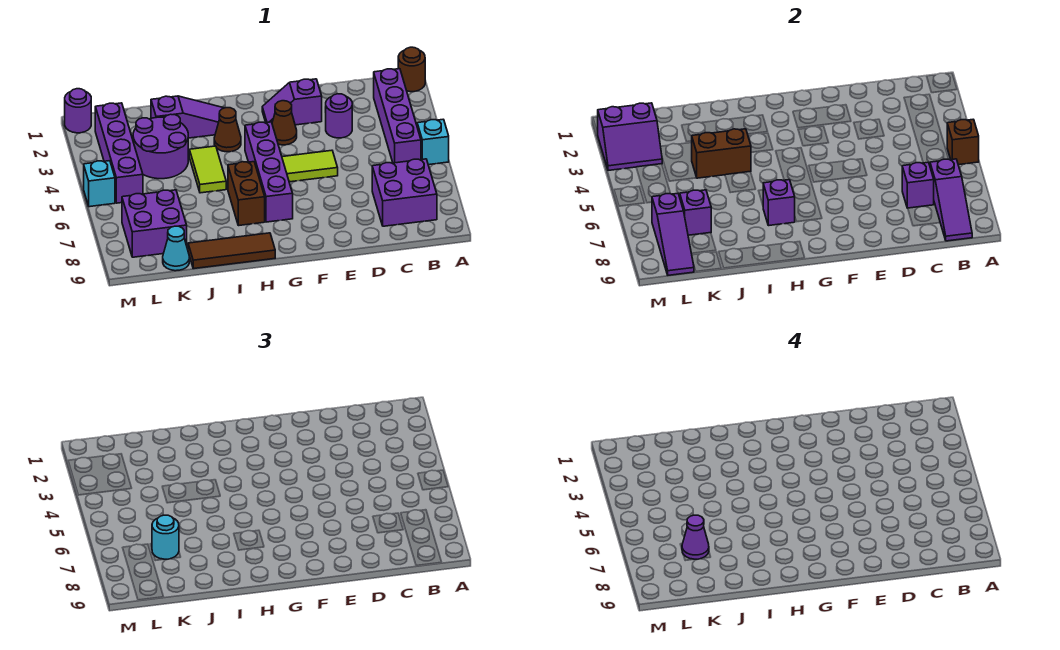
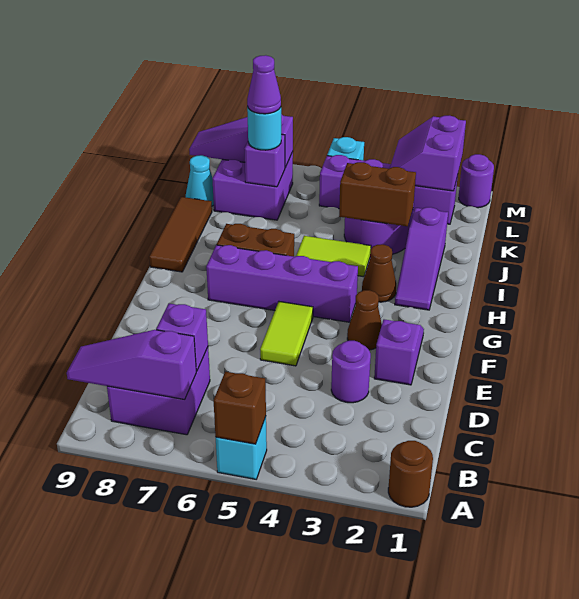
purple brick B2:B5 level 1 -> none
purple brick H7 level 2 -> none
brown brick I4:J4 level 2 -> brown brick J3:J4 level 2

